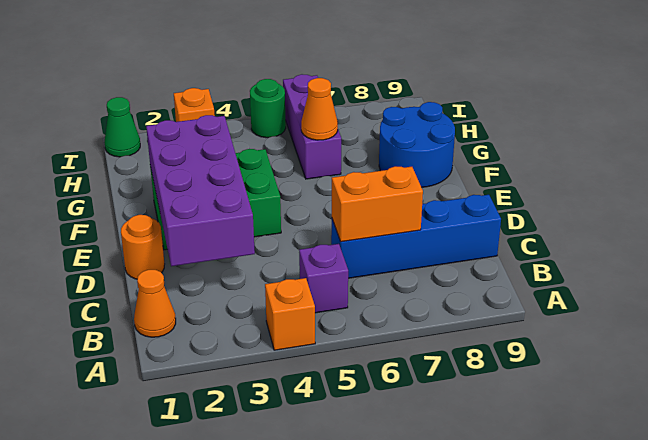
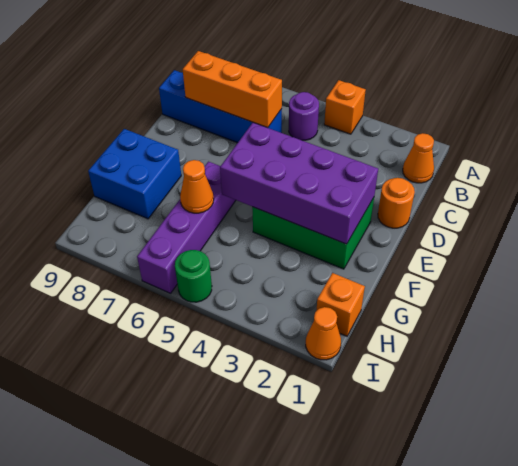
purple brick B5 level 1 -> purple round brick B5 level 1
purple brick C2:F3 level 2 -> purple brick E2:F5 level 2
orange brick C6:C7 level 2 -> orange brick C6:C8 level 2
blue round brick F8:G9 level 1 -> blue brick F8:G9 level 1
purple brick G6:I6 level 1 -> purple brick F6:I6 level 1
green cone I1 level 1 -> orange cone I1 level 1
orange brick I3 level 1 -> orange brick H1 level 1

